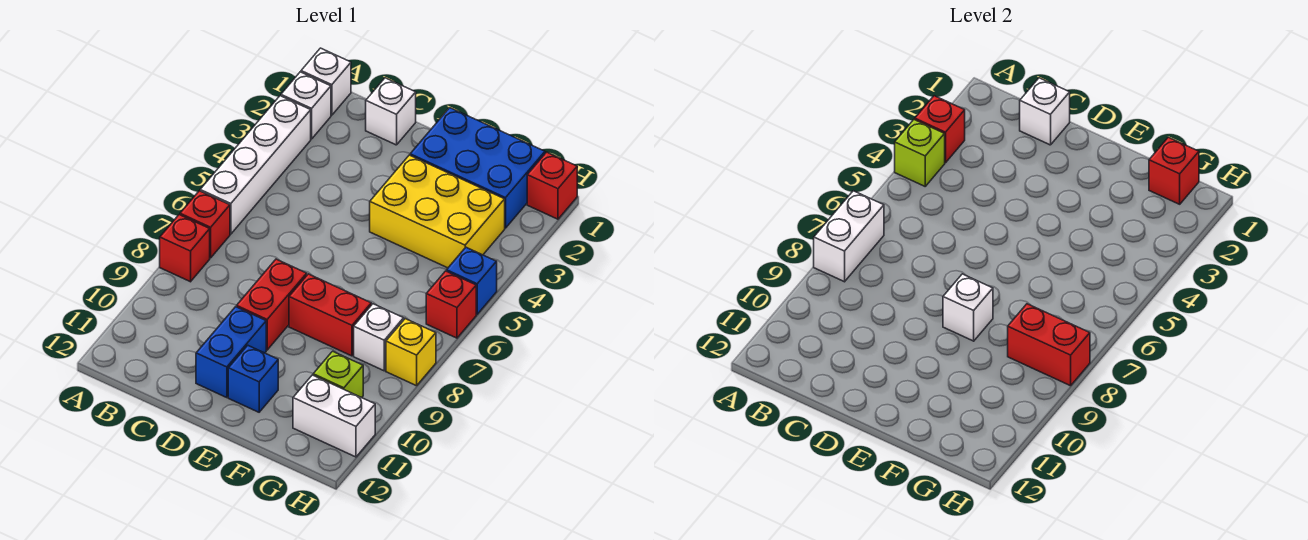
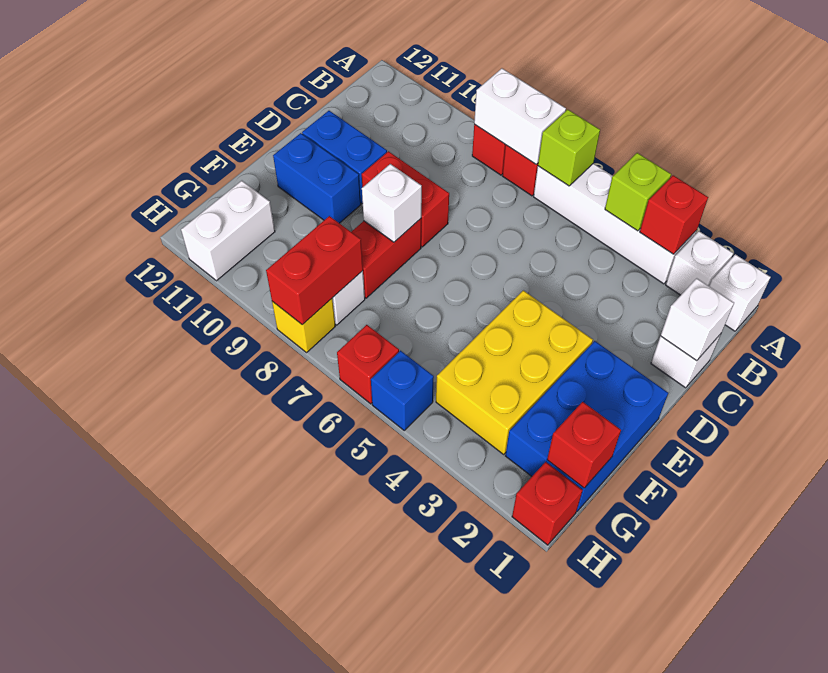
blue brick E11 level 1 -> blue brick E10:E11 level 1
lime brick G10 level 1 -> lime brick A6 level 2

